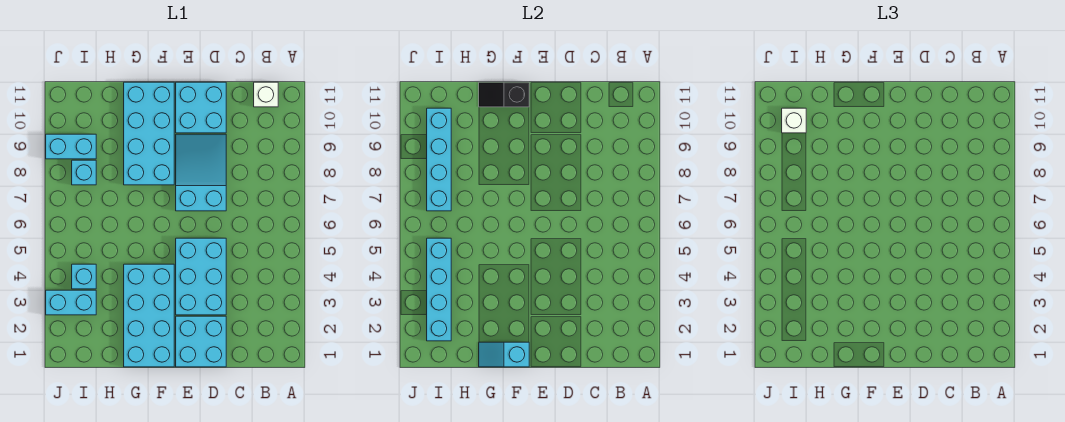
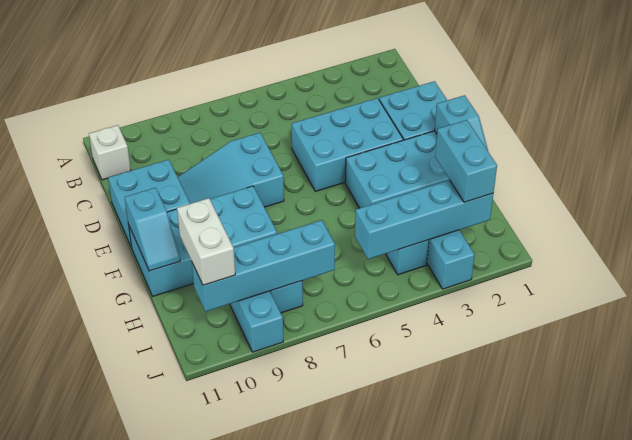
black slope F11:G11 level 2 top F -> cyan slope F11:G11 level 2 top F
none -> cyan brick H2:I2 level 3
white brick I10 level 3 -> white brick H10:I10 level 3

